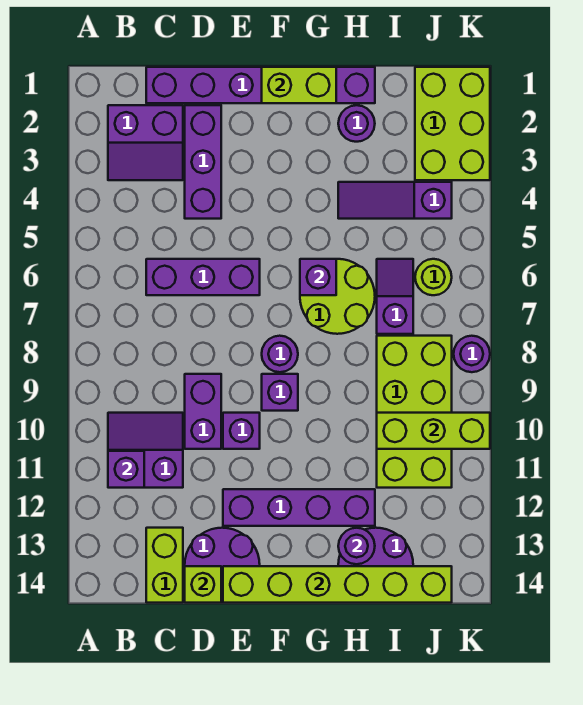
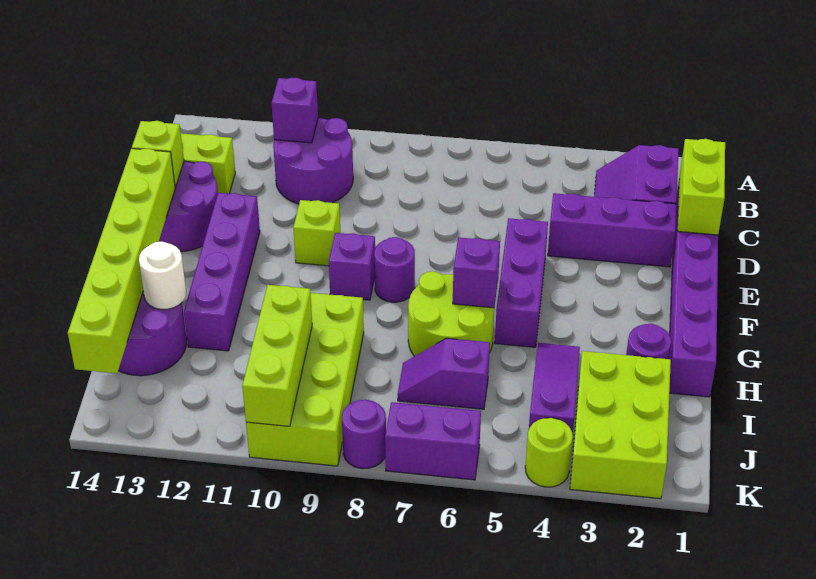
purple slope B10:C11 level 1 top 11 -> purple round brick B10:C11 level 1
purple brick C6:E6 level 1 -> purple brick E5:G5 level 1
purple brick D9:D10 level 1 -> purple brick K6:K7 level 1
purple brick E10 level 1 -> lime brick E10 level 1
lime brick F1:G1 level 2 -> lime brick C1:D1 level 2
purple round brick H13 level 2 -> white round brick H13 level 2
purple slope I6:I7 level 1 top 7 -> purple slope I6:I7 level 1 top 6
lime brick I8:J11 level 1 -> lime brick H9:K10 level 1
lime brick J1:K3 level 1 -> lime brick I2:K3 level 1
lime round brick J6 level 1 -> lime round brick K4 level 1

